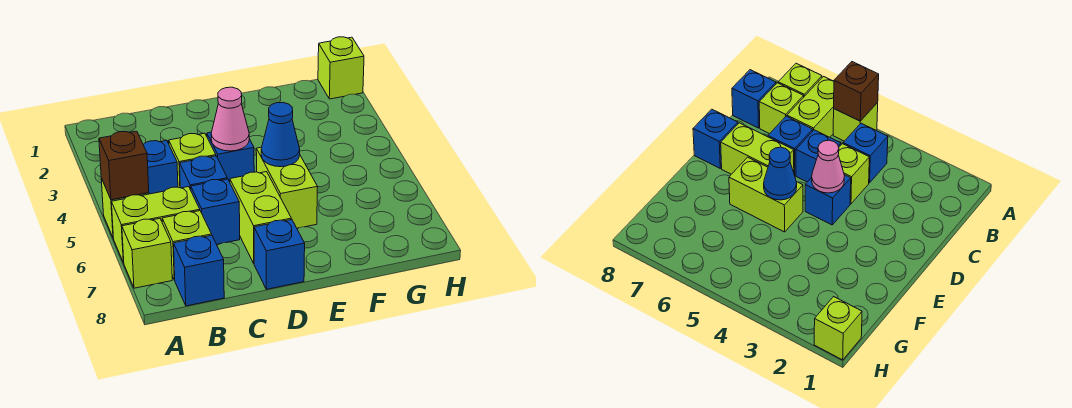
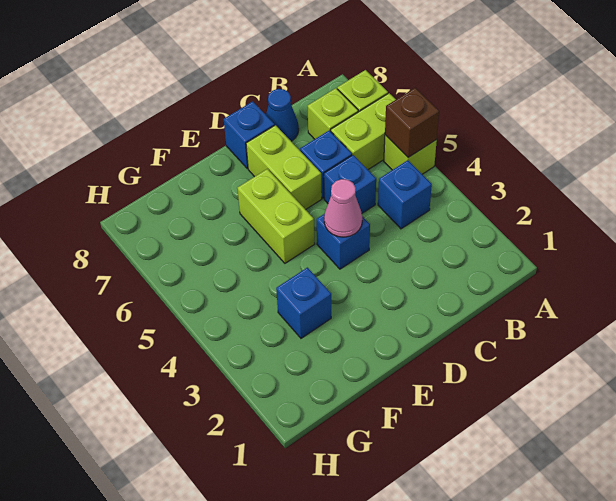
blue brick B8 level 1 -> blue brick F3 level 1
lime brick C4 level 1 -> none
blue cone E5 level 2 -> blue cone C8 level 1
lime brick H1 level 1 -> none

